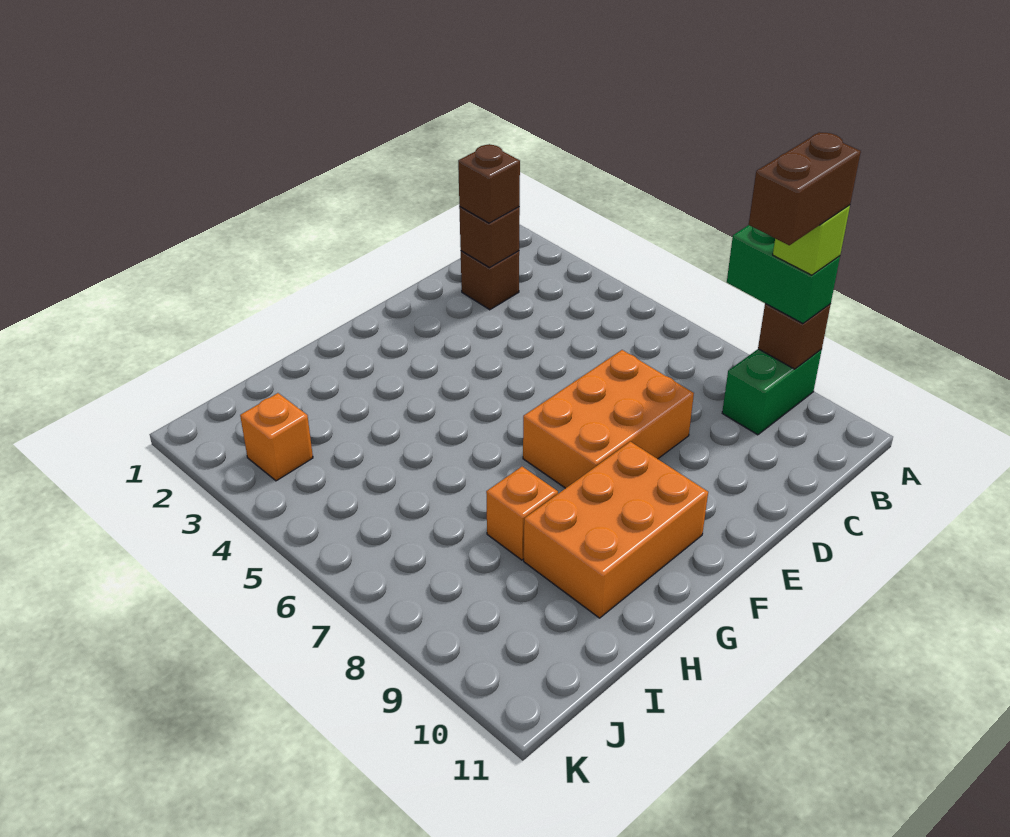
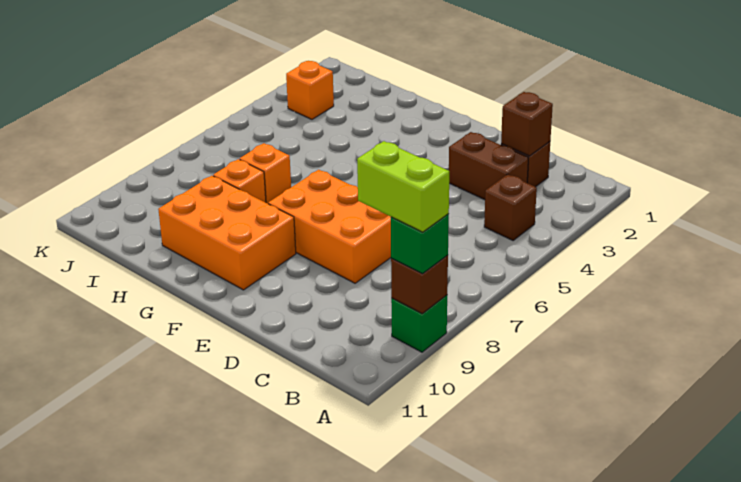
green brick A8:A9 level 3 -> green brick A9 level 3
green brick A9:B9 level 1 -> green brick A9 level 1
lime brick A9 level 4 -> lime brick A9:B9 level 4
brown brick A9:B9 level 5 -> brown brick C3:D3 level 1
brown brick C2 level 3 -> brown brick B4 level 1
none -> orange brick H7 level 1

